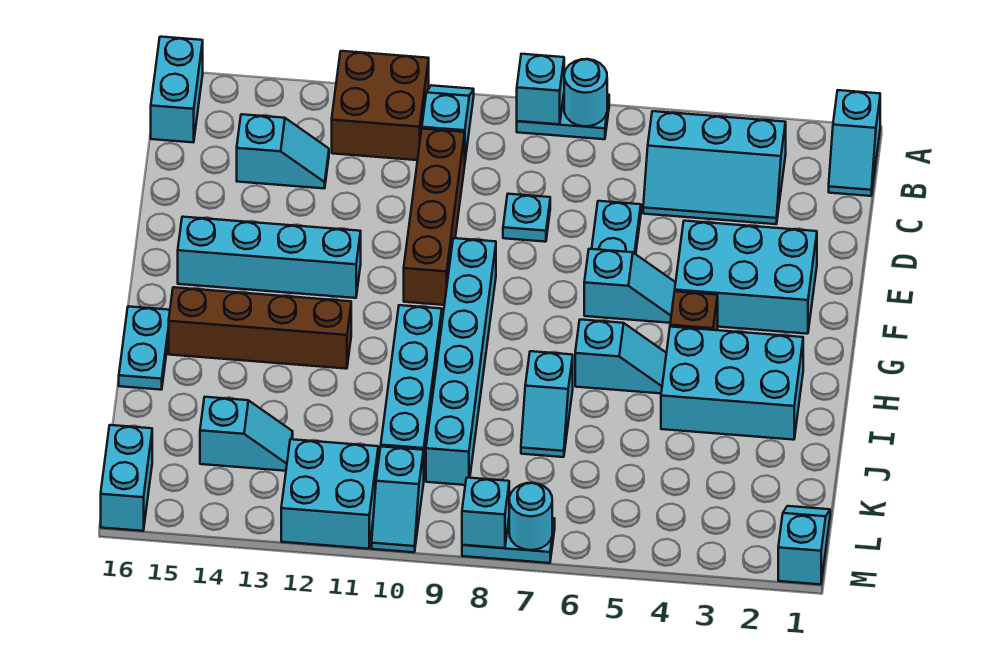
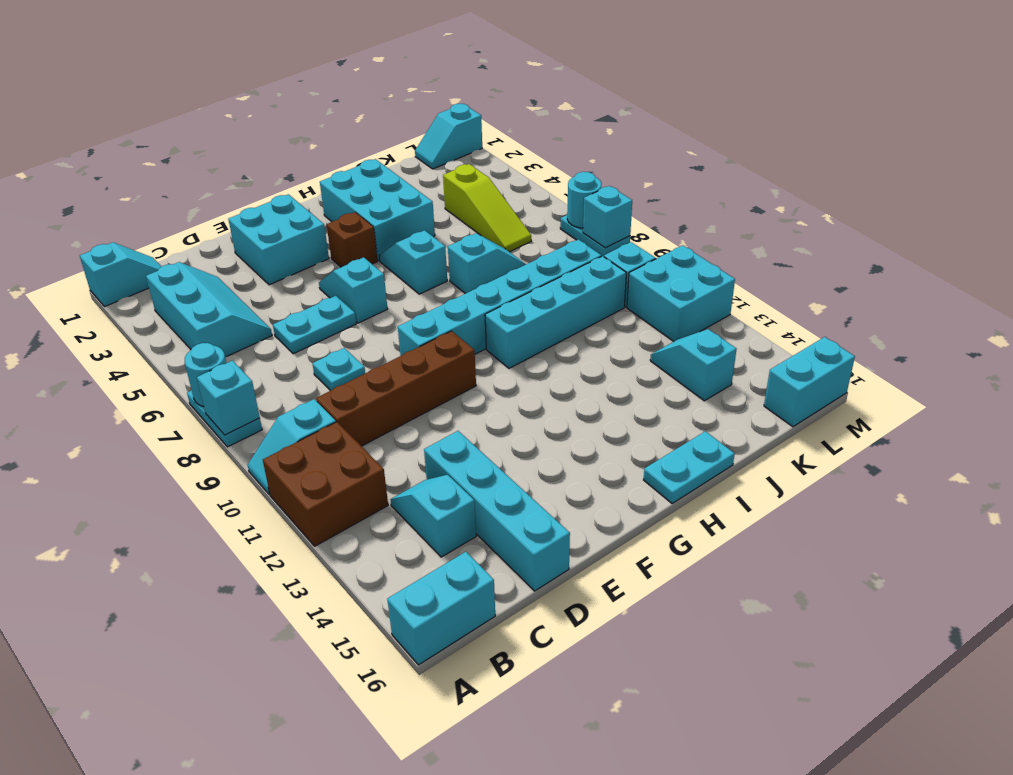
cyan brick E2:F4 level 1 -> cyan brick E2:F3 level 1
cyan brick F12:F15 level 1 -> cyan brick D13:D16 level 1
brown brick H12:H15 level 1 -> none
none -> lime slope K4:K6 level 1 top 4

